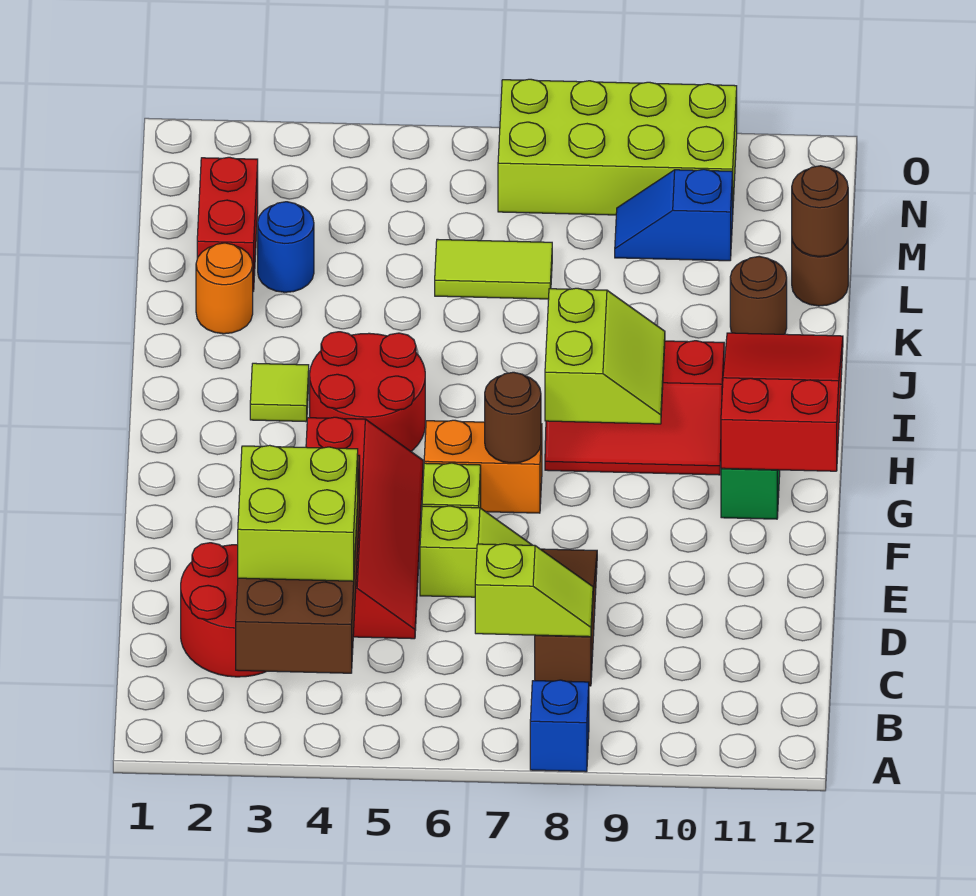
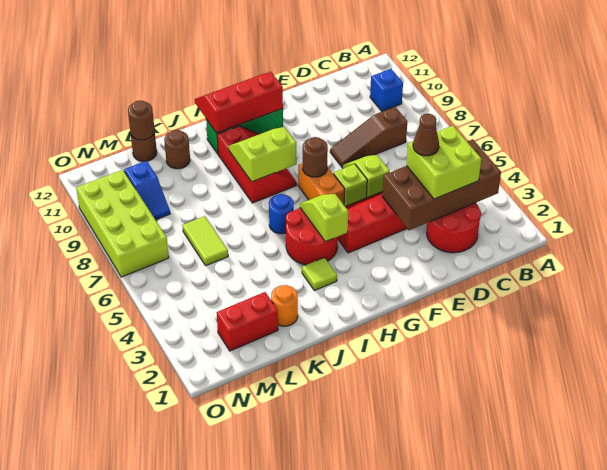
blue brick A8 level 1 -> blue brick B10 level 1
lime slope C7:C8 level 2 top 7 -> lime slope H4:H5 level 2 top 4
none -> brown cone D4 level 4
red slope G11:I12 level 2 top G -> red slope G11:I12 level 2 top 11
blue round brick L3 level 1 -> blue round brick I6 level 1

